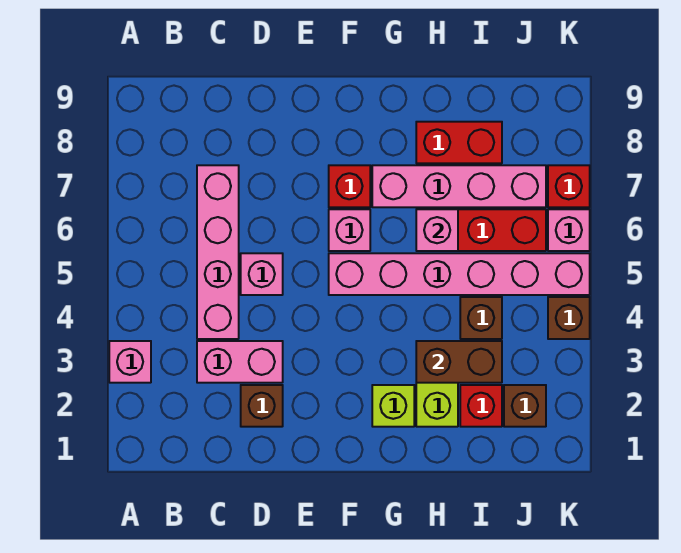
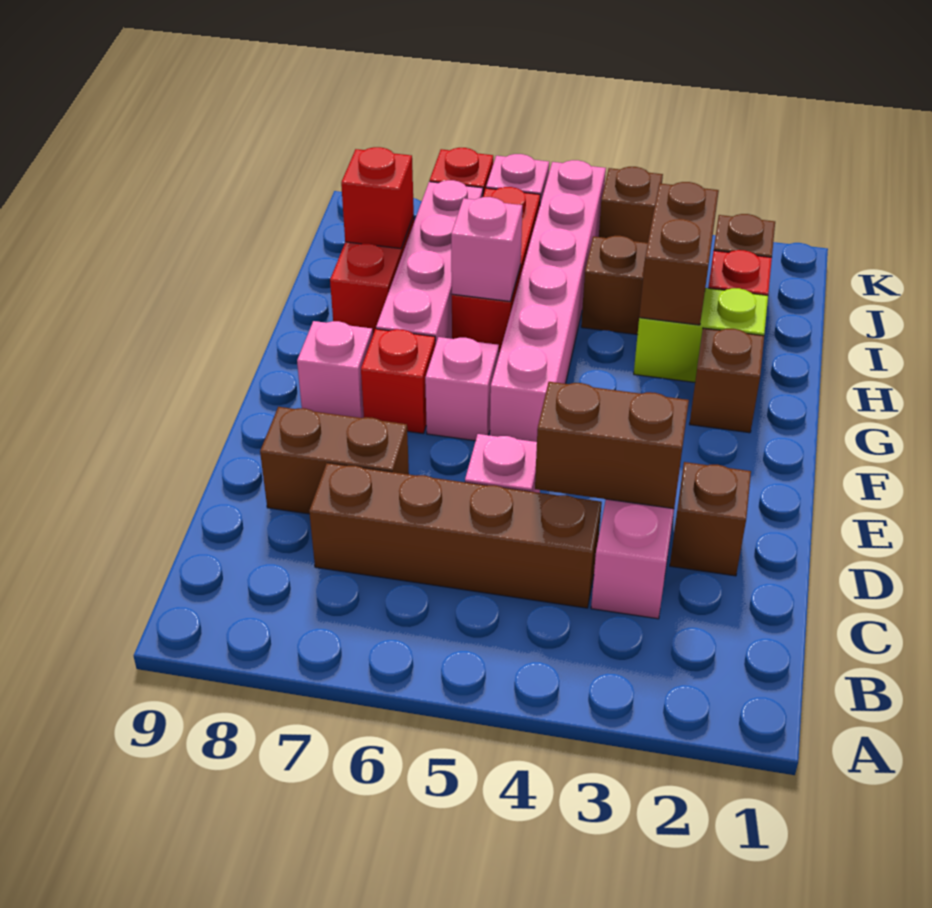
pink brick A3 level 1 -> pink brick F8 level 1
pink brick C4:C7 level 1 -> brown brick C4:C7 level 1
none -> brown brick D3:D4 level 2
none -> brown brick D7:D8 level 1
lime brick G2 level 1 -> brown brick G2 level 1
none -> red brick I8 level 2

